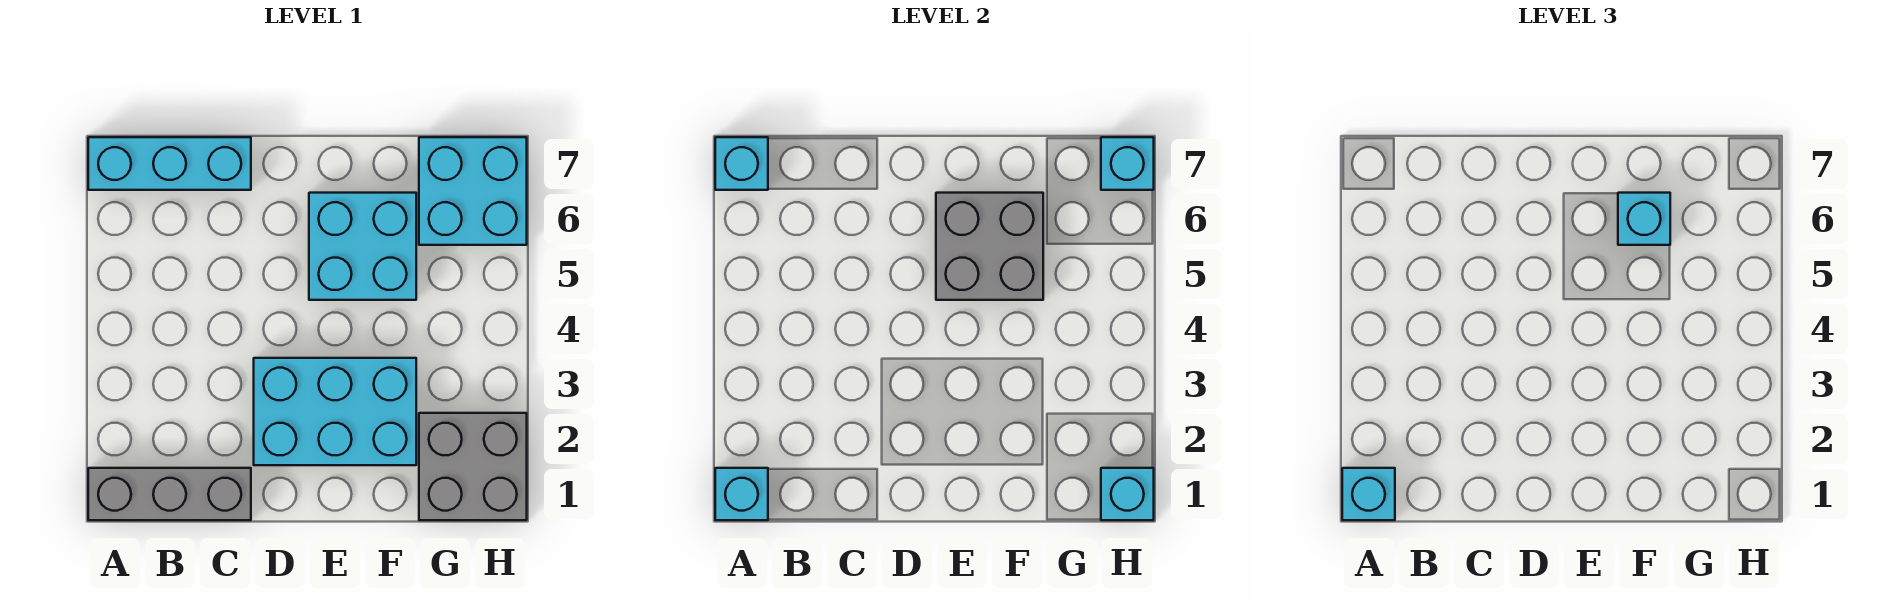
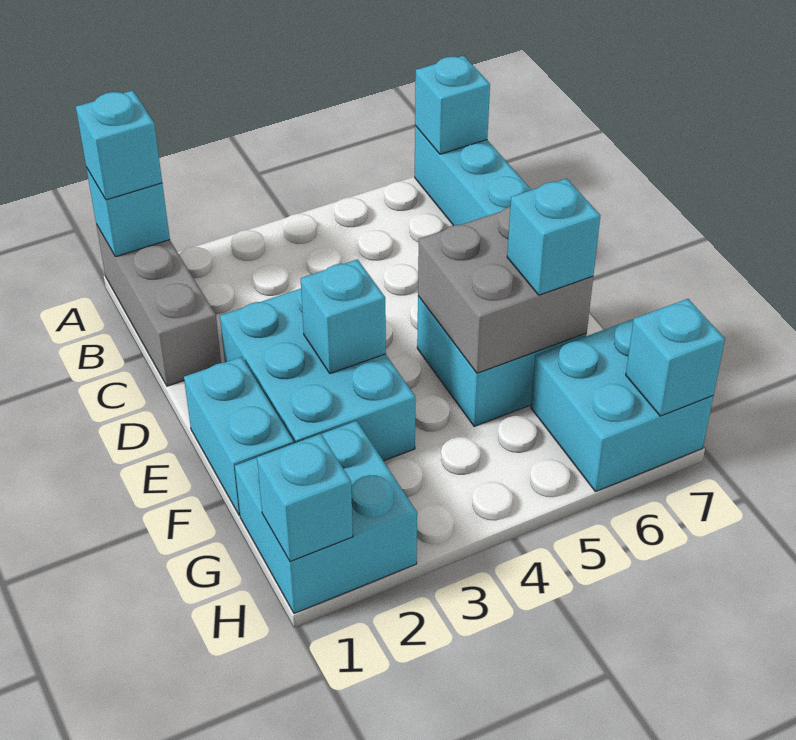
none -> cyan brick E1:F1 level 1
none -> cyan brick E3 level 2
grey brick G1:H2 level 1 -> cyan brick G1:H2 level 1

